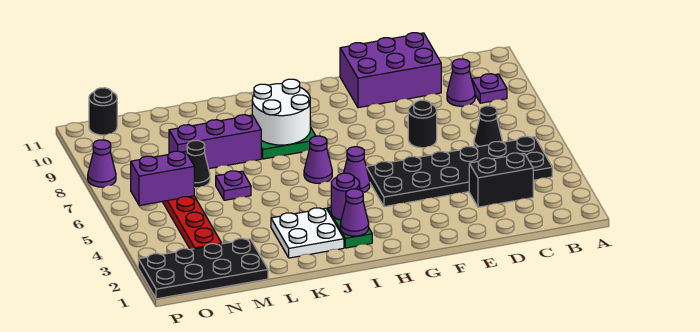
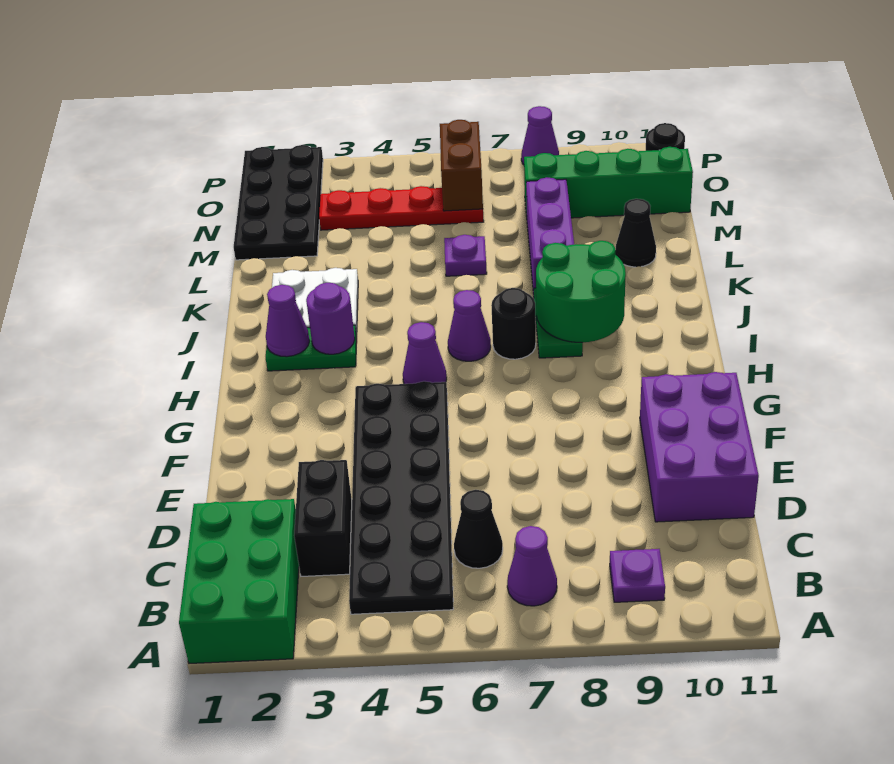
none -> green brick A1:C2 level 1
purple cone C9 level 1 -> purple cone B7 level 1
black round brick E7 level 1 -> black round brick I7 level 1
white round brick I8:J9 level 2 -> green round brick I8:J9 level 2
black cone M7 level 1 -> black cone L10 level 1
purple brick N6:O6 level 2 -> brown brick N6:O6 level 2
none -> green brick N8:N11 level 1

